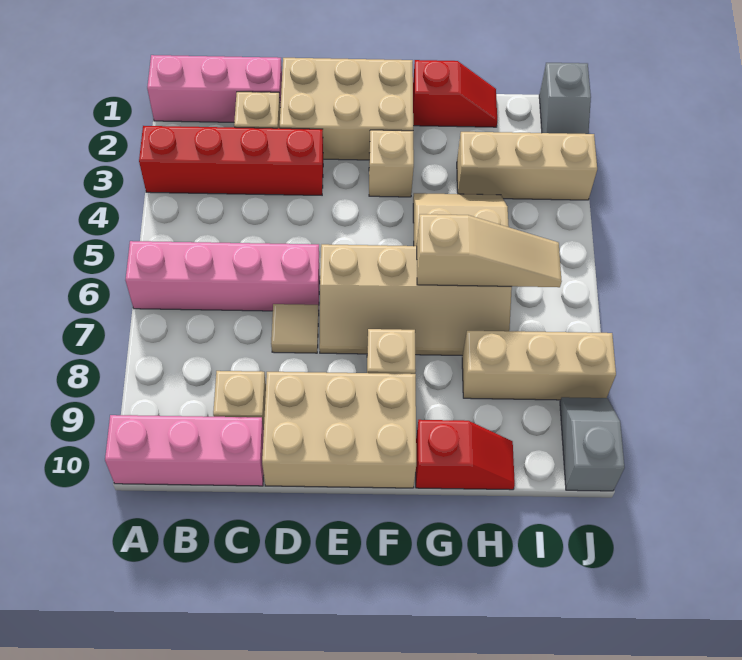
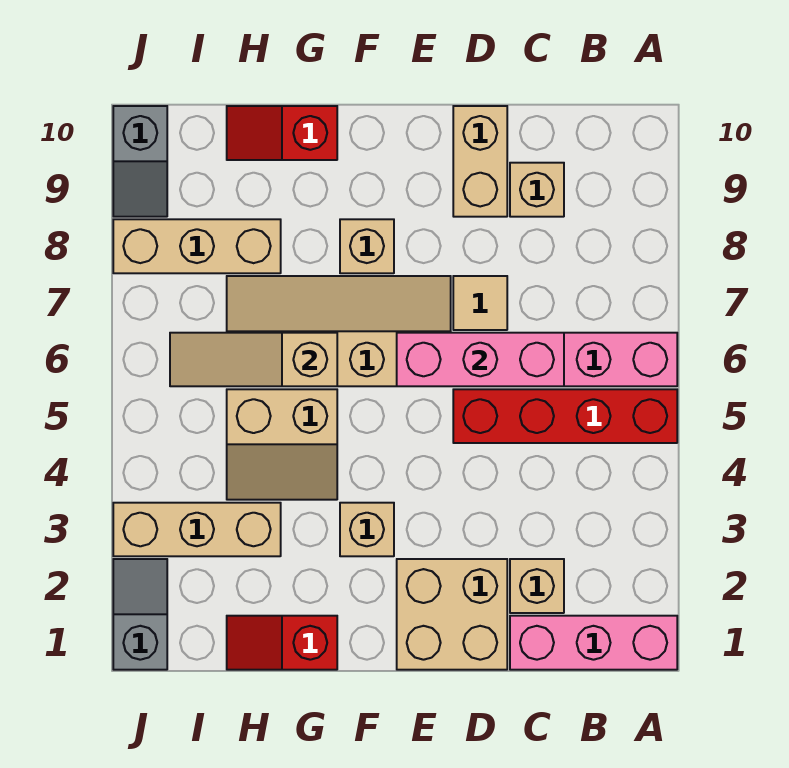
red brick A3:D3 level 1 -> red brick A5:D5 level 1
pink brick A10:C10 level 1 -> pink brick C6:E6 level 2
tan brick D1:F2 level 1 -> tan brick D1:E2 level 1
tan brick D9:F10 level 1 -> tan brick D9:D10 level 1

